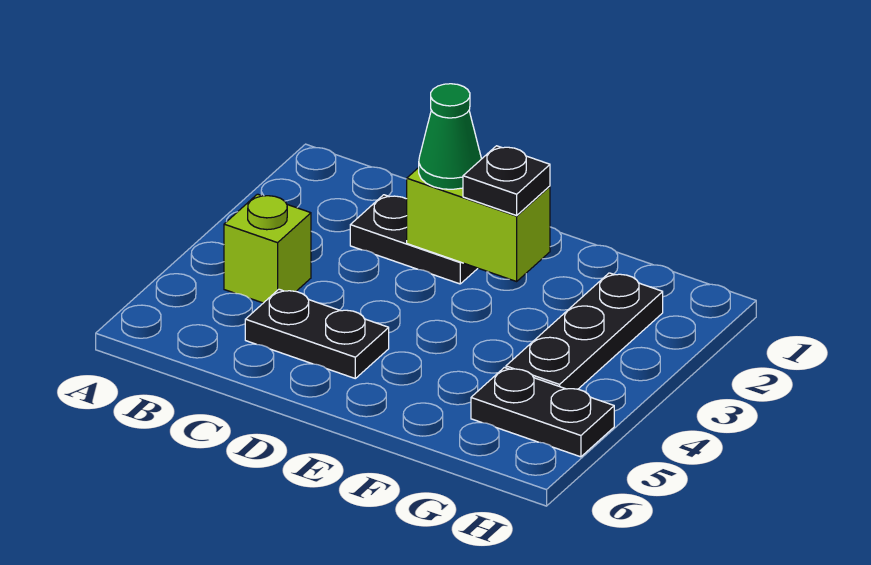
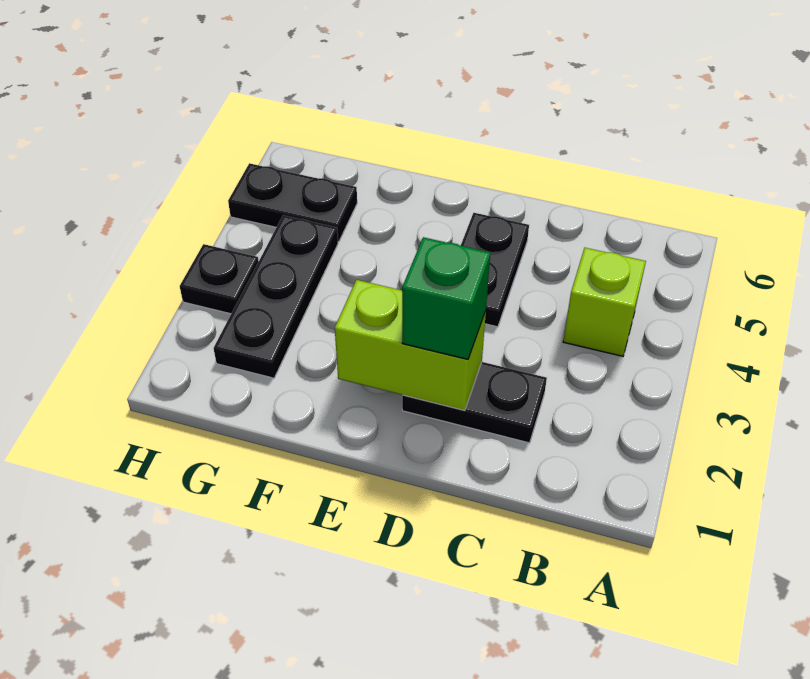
black plate C5:D5 level 1 -> black plate D4:D5 level 1
green cone D2 level 3 -> green brick D2 level 3
black plate E2 level 3 -> black plate H3 level 1

